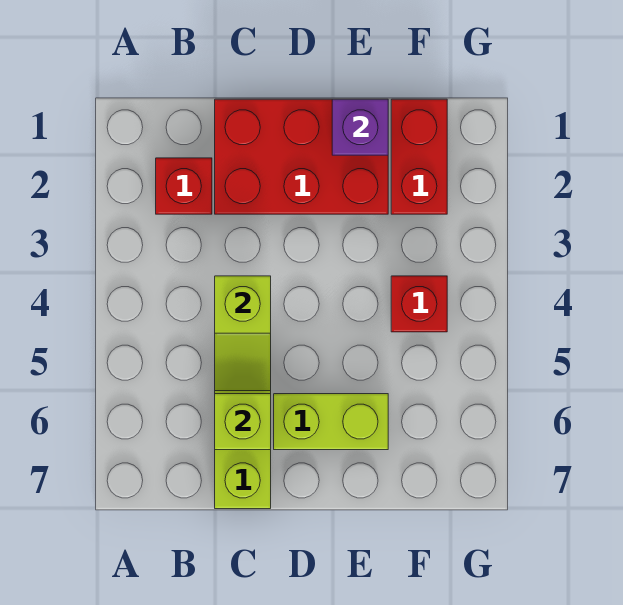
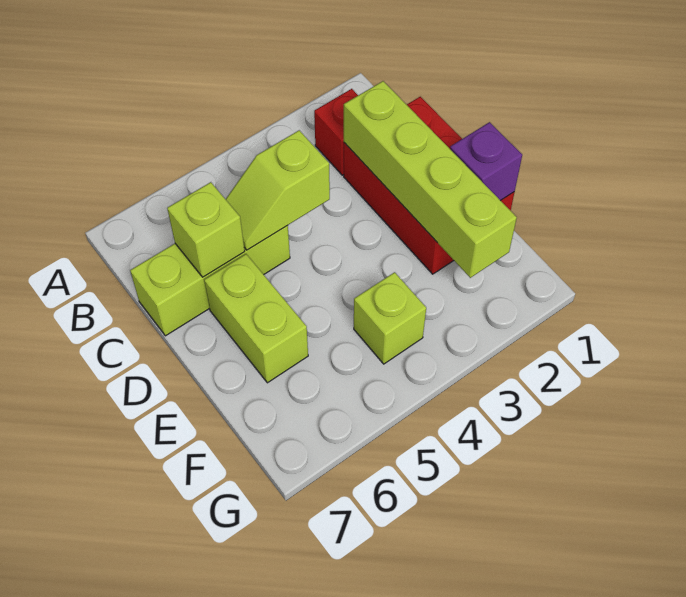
none -> lime brick C2:F2 level 2
red brick F1:F2 level 1 -> none
red brick F4 level 1 -> lime brick F4 level 1

